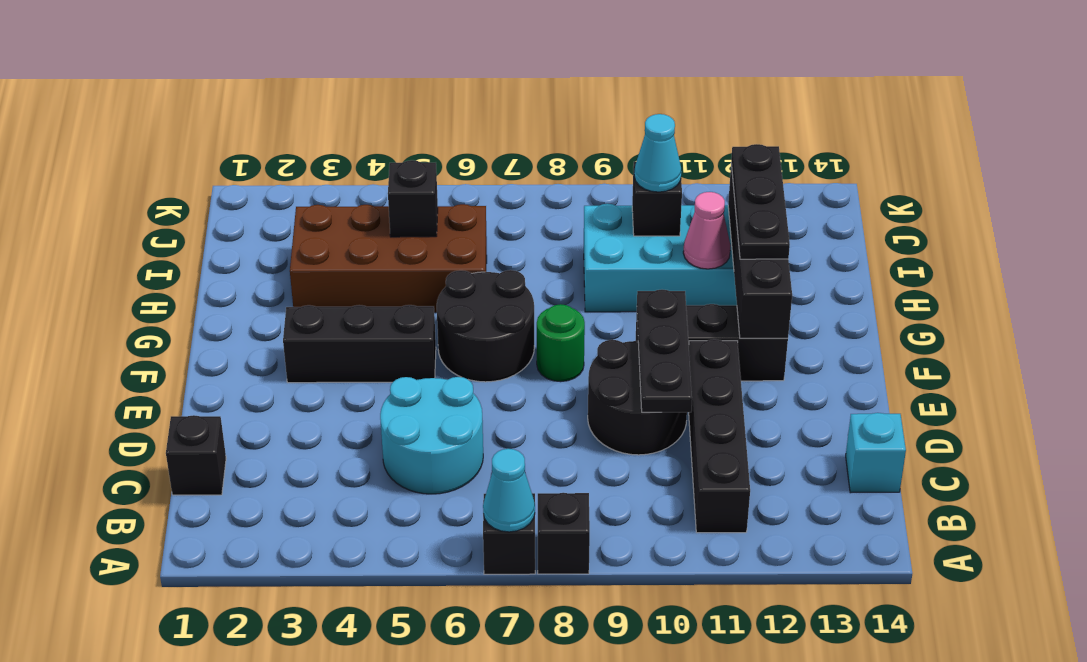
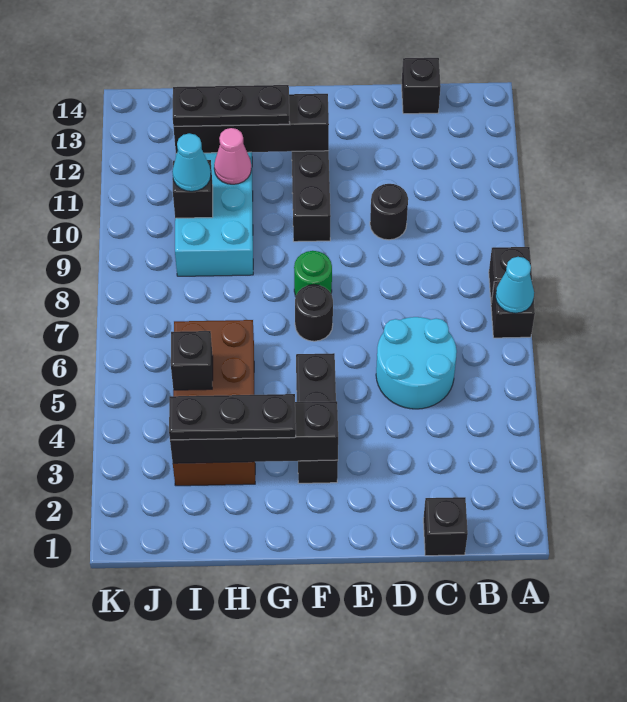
black brick B11:E11 level 1 -> black brick F3:I3 level 2
cyan brick C14 level 1 -> black brick C14 level 1
black round brick D9:E10 level 1 -> black round brick D10 level 1
black plate D10:F10 level 2 -> black plate G3:I3 level 3
black round brick F6:G7 level 1 -> black round brick F7 level 1

